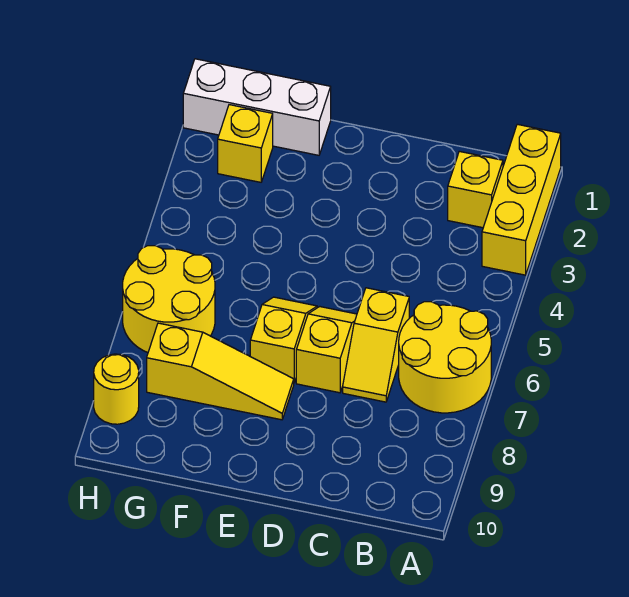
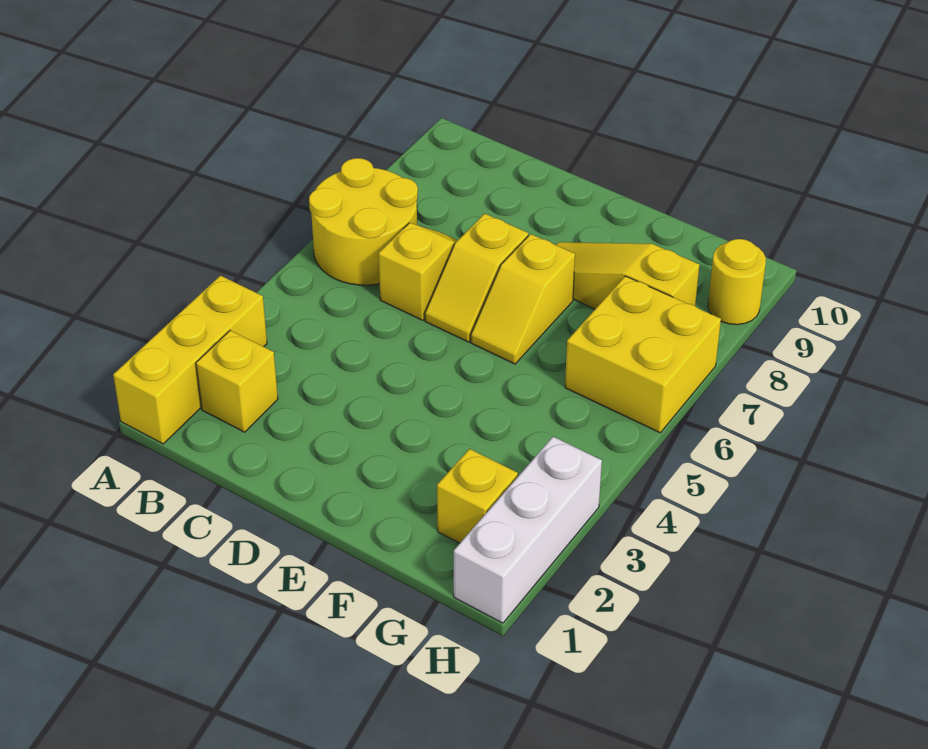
white brick F1:H1 level 1 -> white brick H1:H3 level 1
yellow round brick G6:H7 level 1 -> yellow brick G6:H7 level 1

